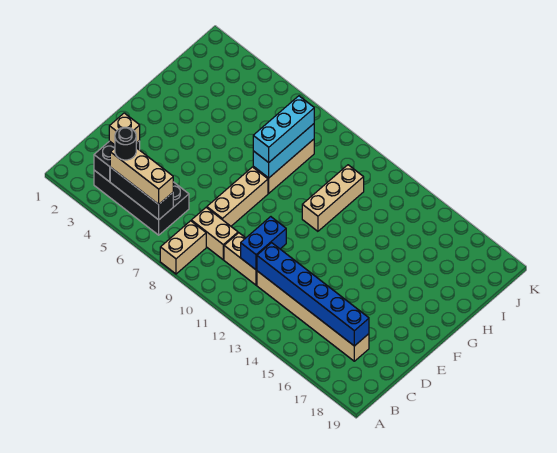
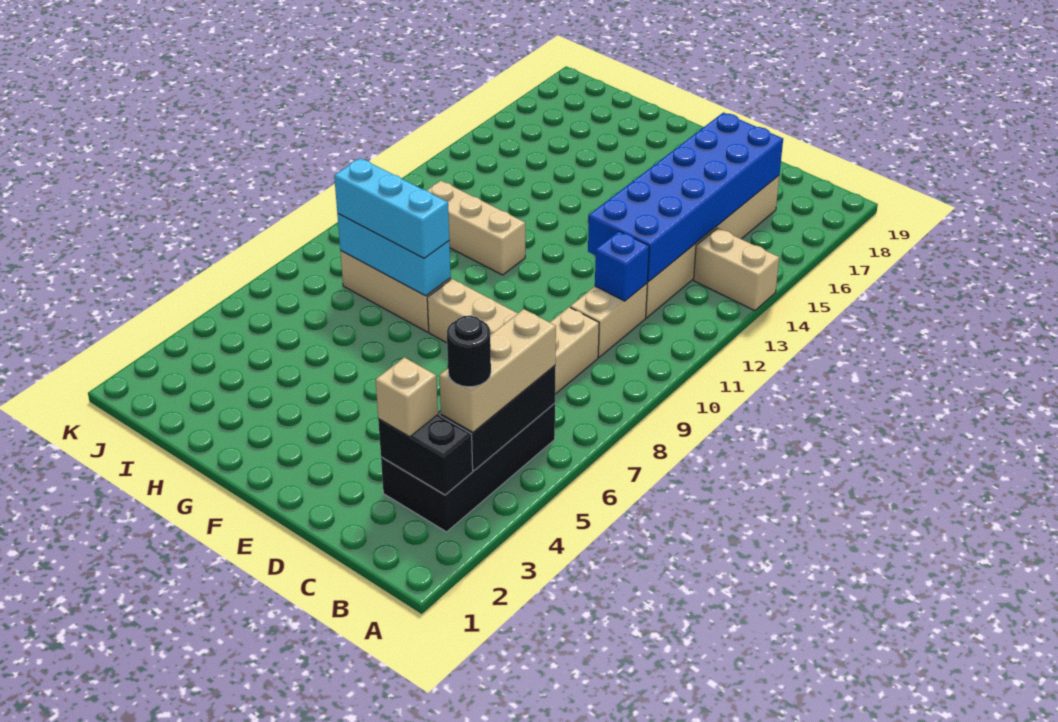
tan brick A8:B8 level 1 -> tan brick A14:B14 level 1
blue brick C11:D11 level 2 -> blue brick C11 level 2
blue brick C12:C17 level 2 -> blue brick C12:D17 level 2

